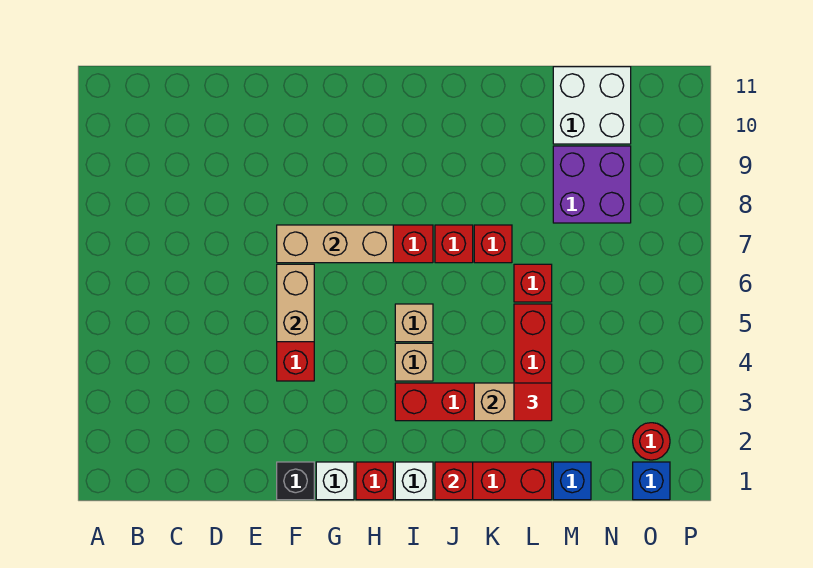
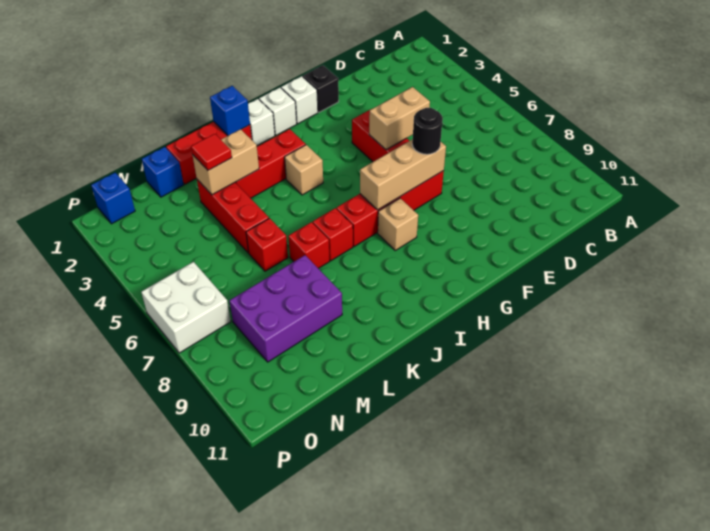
tan brick F5:F6 level 2 -> tan brick E5:F5 level 2
none -> black round brick F7 level 3
red brick H1 level 1 -> white brick H1 level 1
tan brick I5 level 1 -> tan brick H8 level 1
red brick J1 level 2 -> blue brick J1 level 2
purple brick M8:N9 level 1 -> purple brick L8:N9 level 1
white brick M10:N11 level 1 -> white brick O6:P7 level 1
red round brick O2 level 1 -> none

